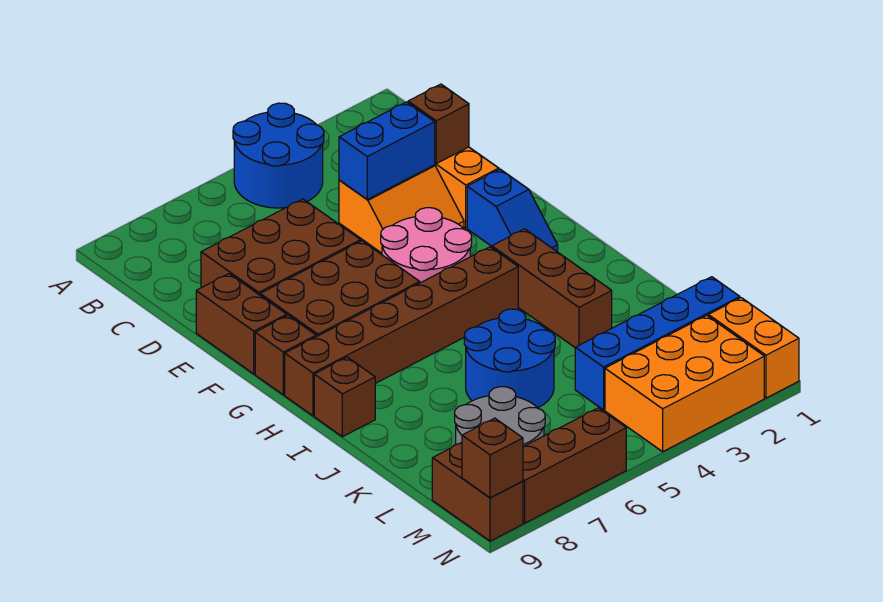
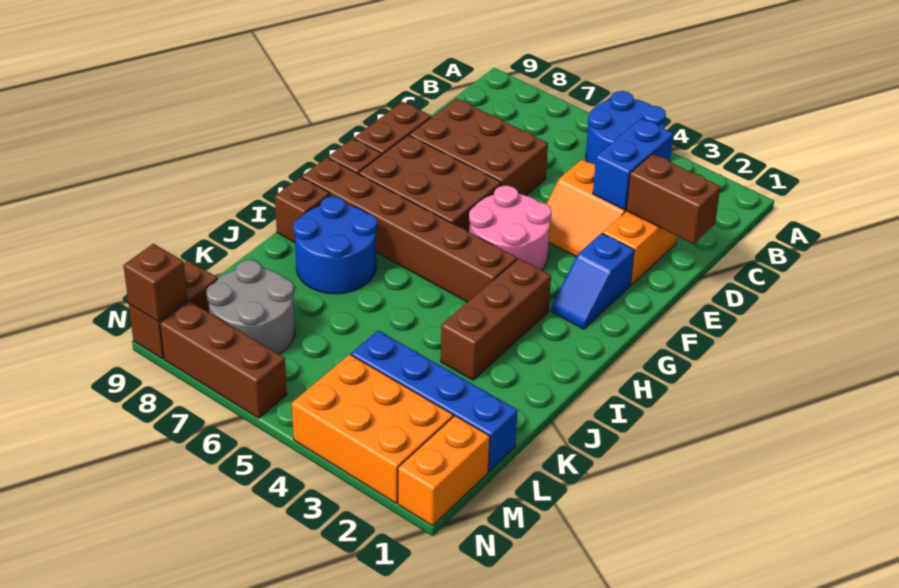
brown brick D2 level 2 -> brown brick D1:D2 level 2
blue brick D3:D4 level 2 -> blue brick C3:D3 level 2
blue round brick J5:K6 level 1 -> blue round brick I7:J8 level 1

